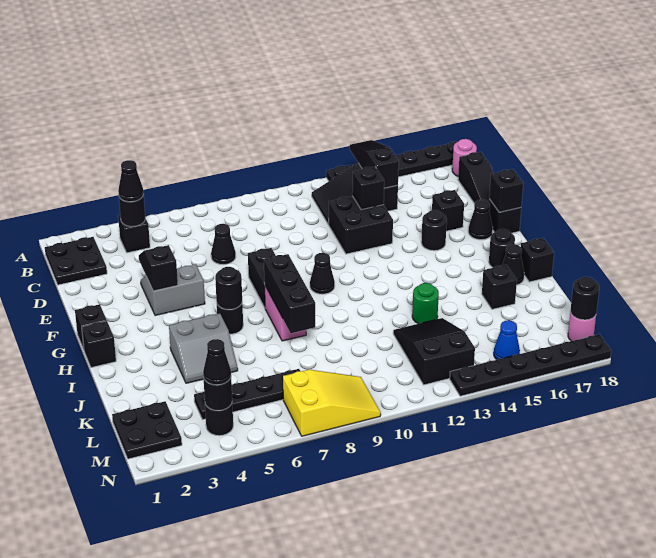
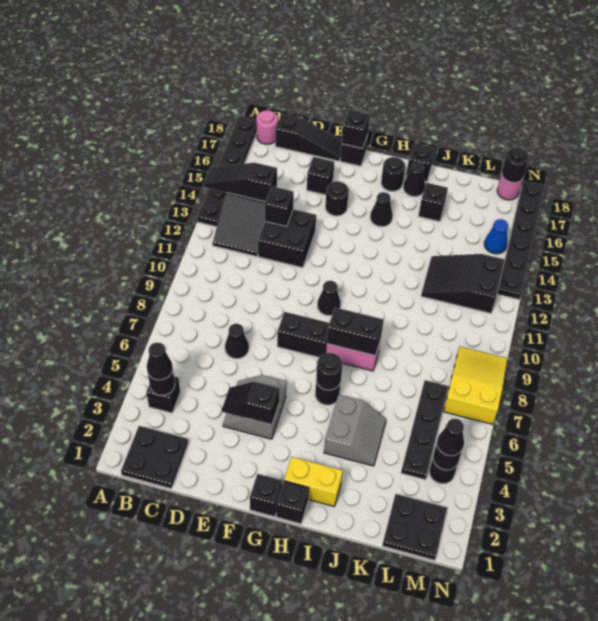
black cone F17 level 1 -> black cone H15 level 1
none -> yellow brick H2:I2 level 1
black brick H8:J8 level 2 -> black brick H8:I8 level 2
green round brick J13 level 1 -> none

